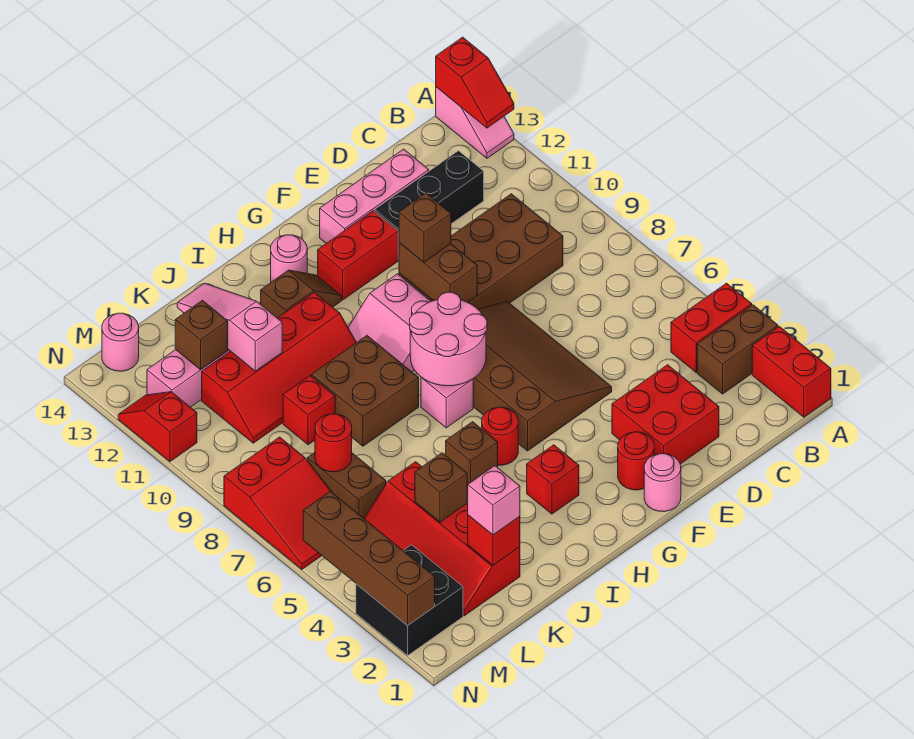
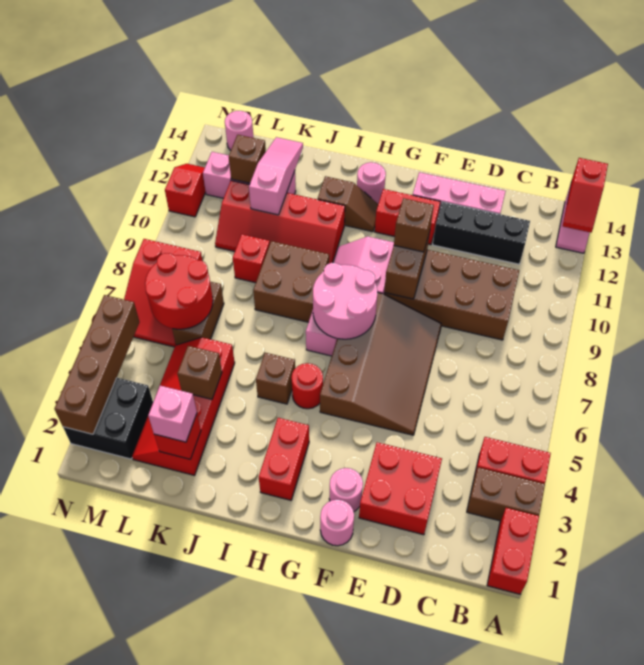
red round brick F2 level 1 -> pink round brick F2 level 1
red brick H3 level 1 -> red brick H2:H3 level 1
red round brick L7 level 2 -> red round brick L6:M7 level 2

